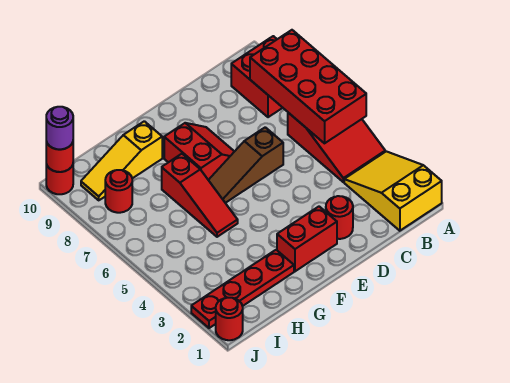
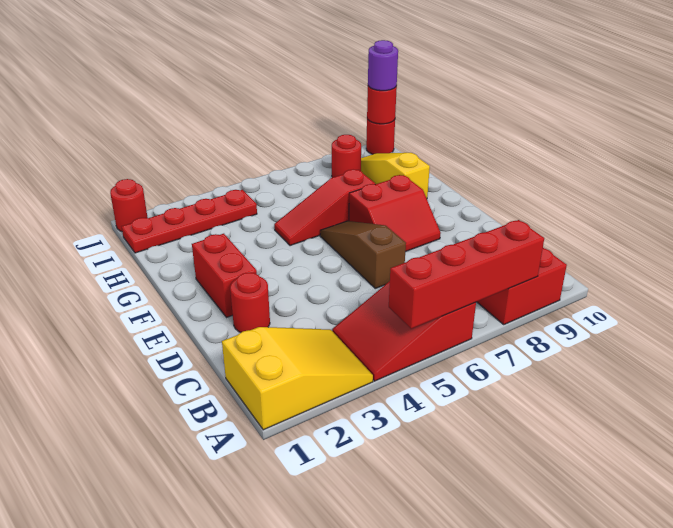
red brick A5:B8 level 2 -> red brick A5:A8 level 2
red plate G2:J2 level 1 -> red plate I1:I4 level 1

